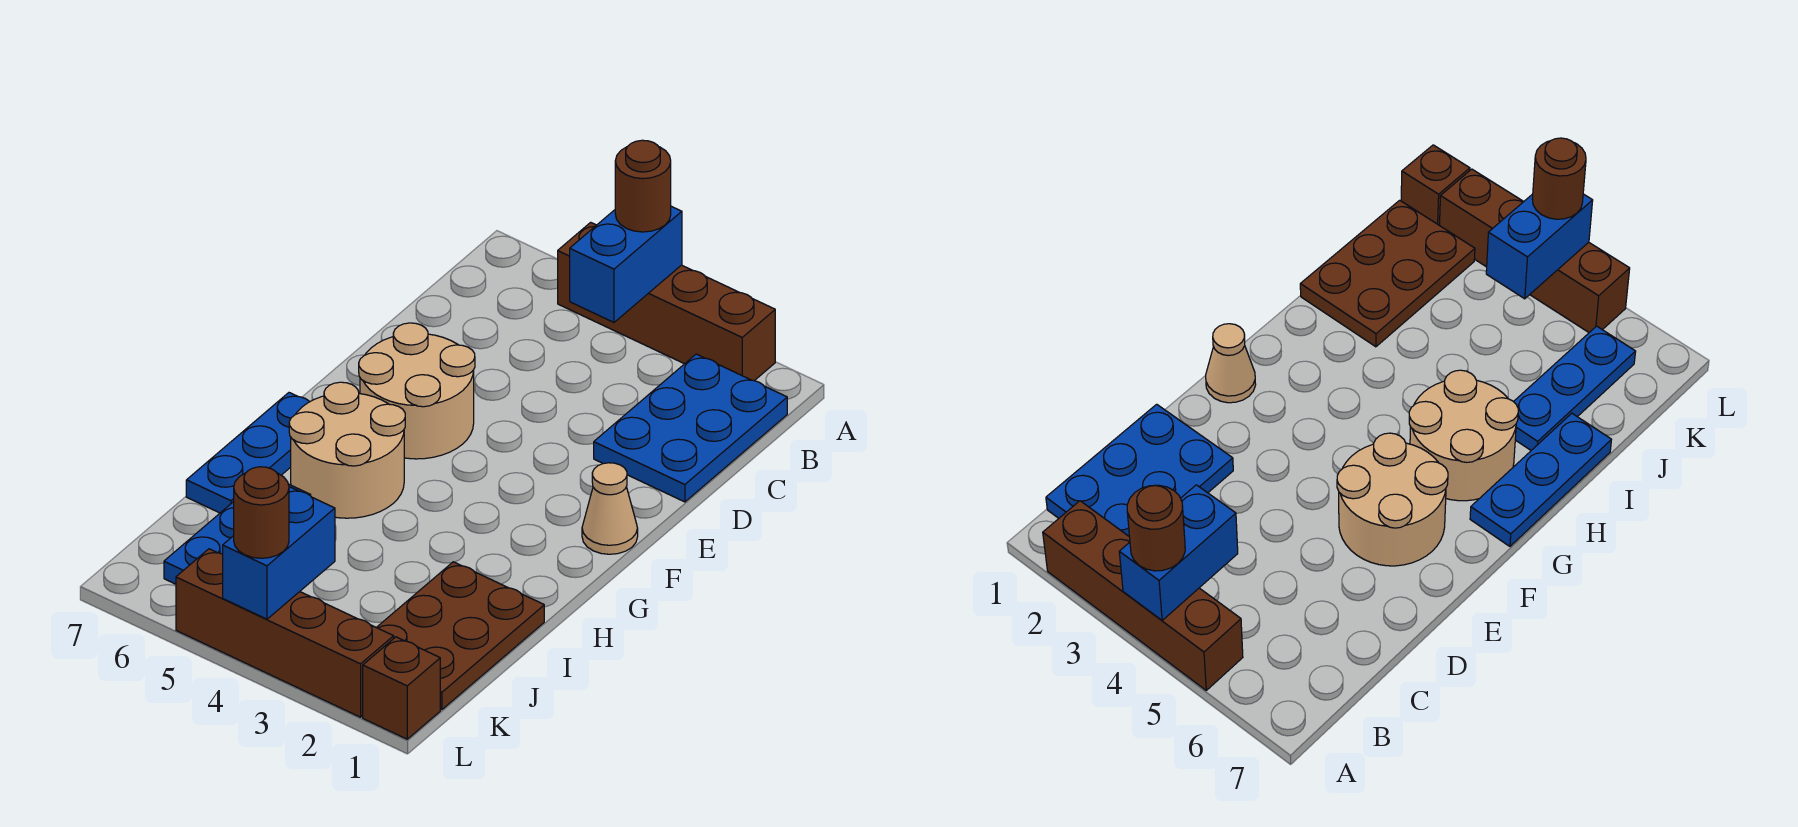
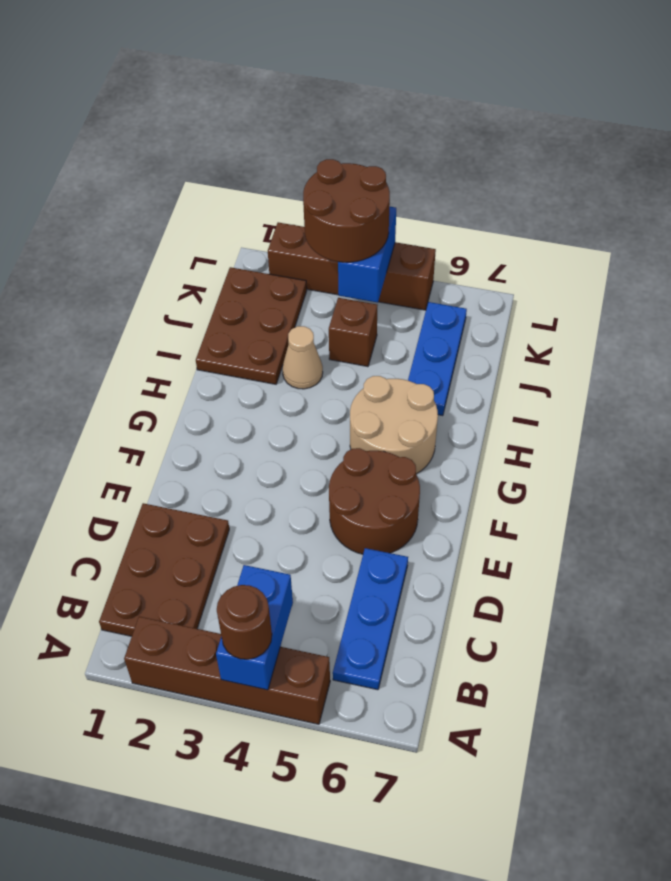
blue plate B1:D2 level 1 -> brown plate B1:D2 level 1
tan round brick E5:F6 level 1 -> brown round brick E5:F6 level 1
tan cone F1 level 1 -> tan cone I3 level 1
blue plate G7:I7 level 1 -> blue plate B6:D6 level 1
brown brick L1 level 1 -> brown brick J4 level 1
brown round brick L4 level 3 -> brown round brick K3:L4 level 3

